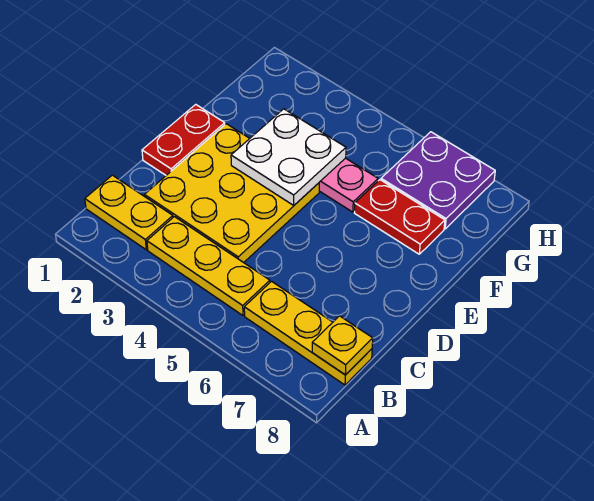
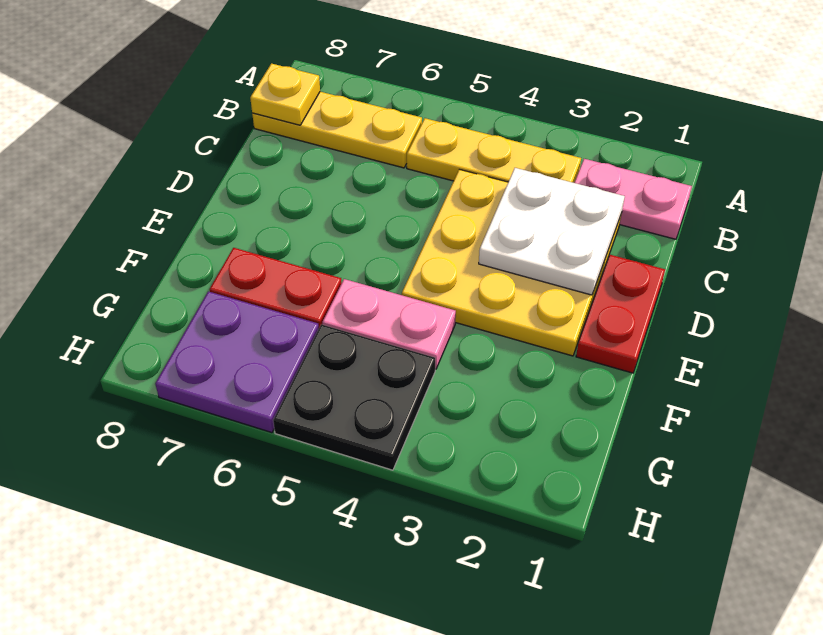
yellow plate B1:B2 level 1 -> pink plate B1:B2 level 1
white plate E3:F4 level 2 -> white plate C2:D3 level 2
none -> black plate G4:H5 level 1

